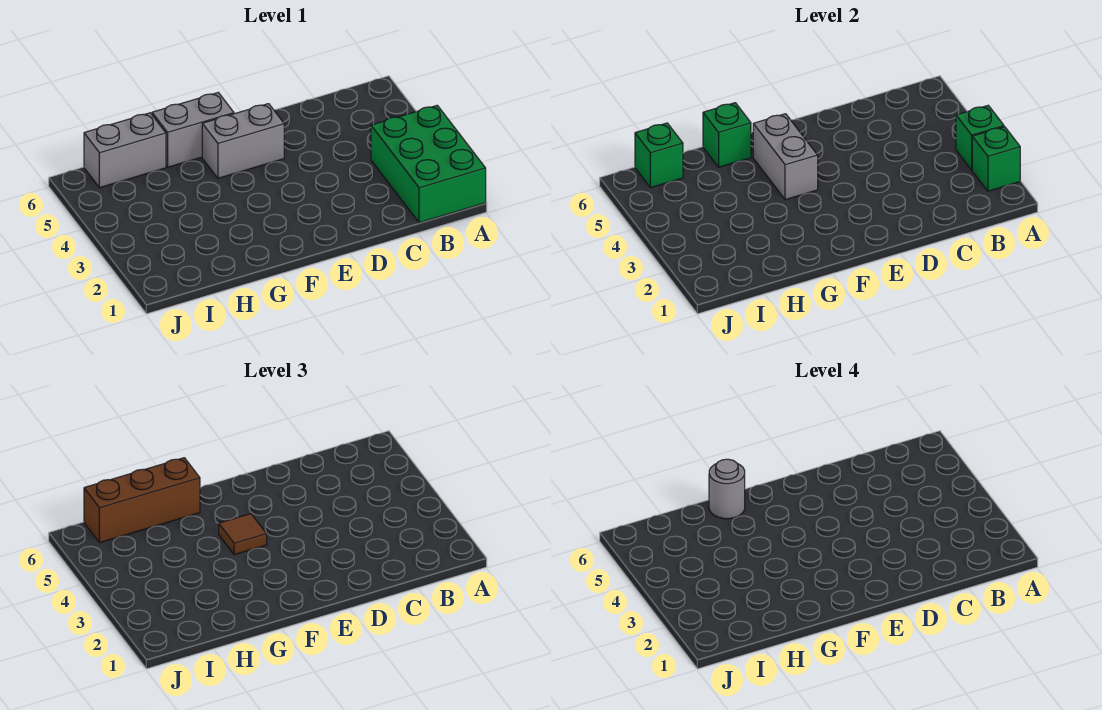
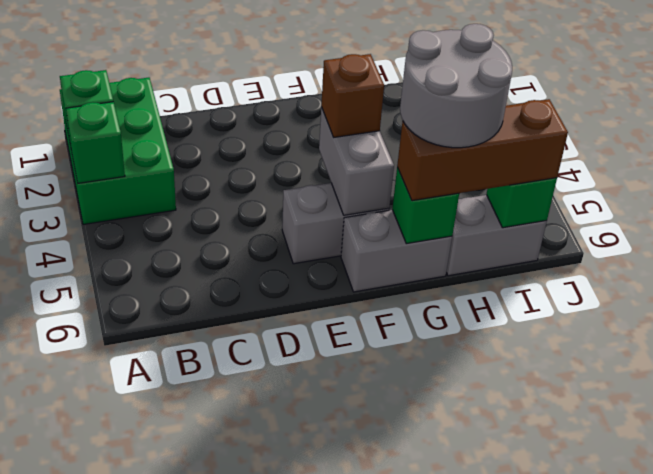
brown tile F4 level 3 -> brown brick F4 level 3
grey round brick G6 level 4 -> grey round brick G5:H6 level 4

